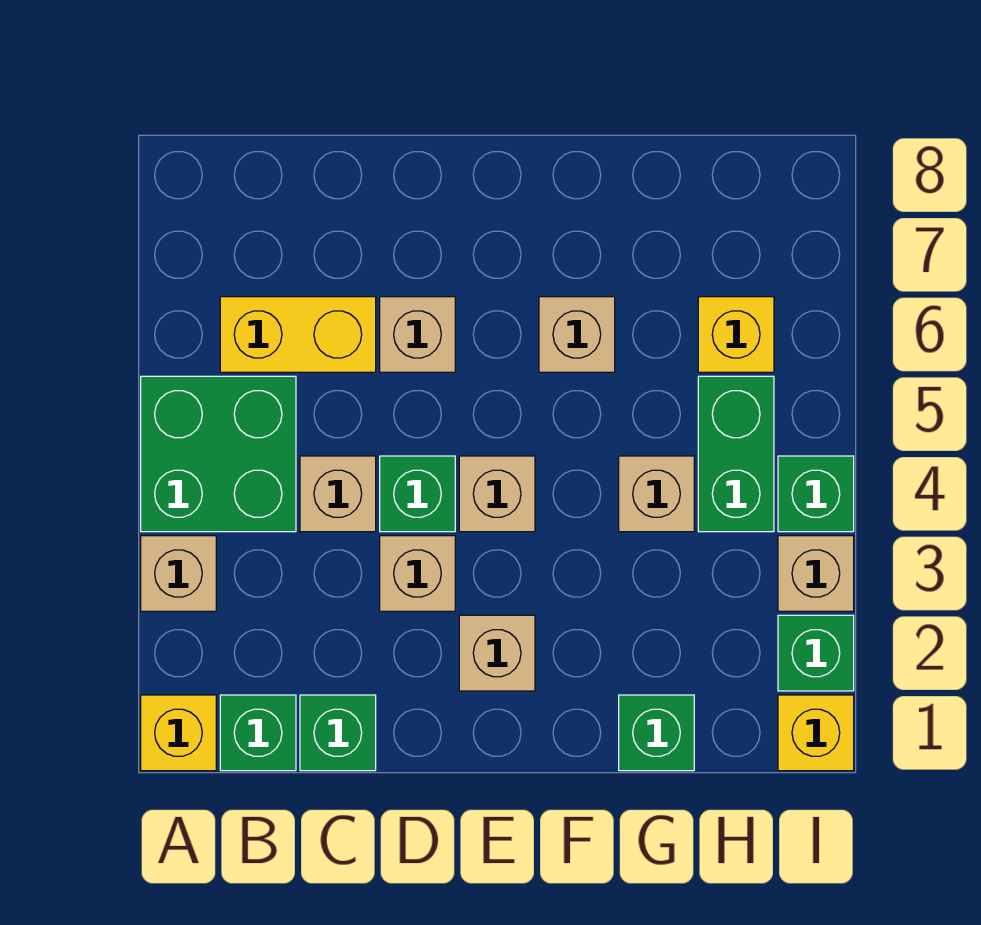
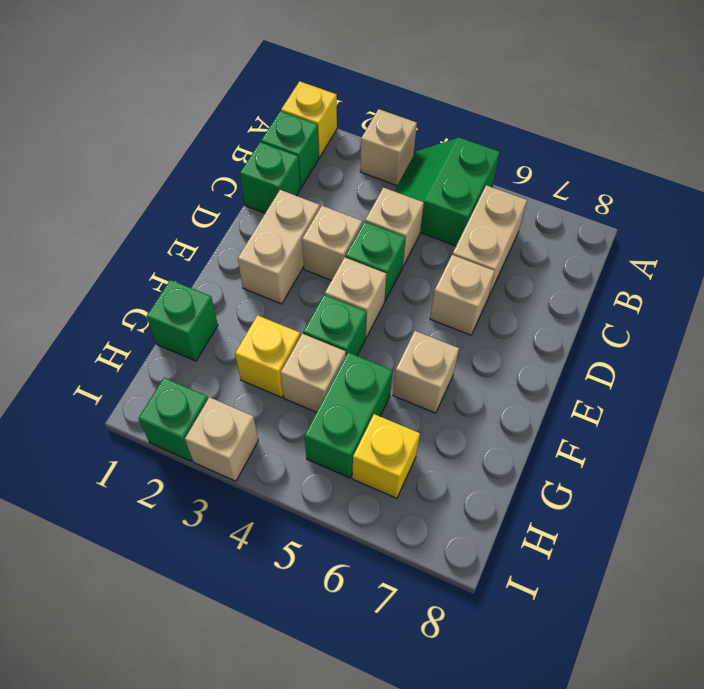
green brick A4:B5 level 1 -> green slope A4:B5 level 1 top 5
yellow brick B6:C6 level 1 -> tan brick B6:C6 level 1
tan brick E2 level 1 -> tan brick D2:E2 level 1
green brick H4:H5 level 1 -> green brick G5:H5 level 1
yellow brick I1 level 1 -> yellow brick G3 level 1
green brick I4 level 1 -> green brick F4 level 1

